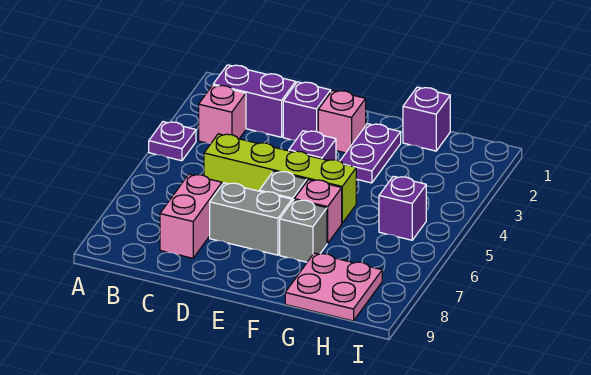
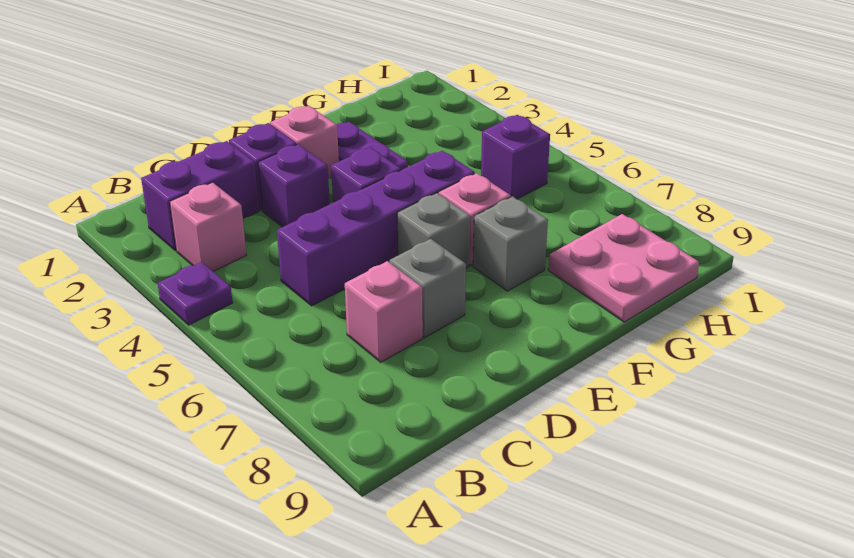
lime brick C5:F5 level 1 -> purple brick C5:F5 level 1
pink brick C7:C8 level 1 -> pink brick C7 level 1
grey brick D7:E7 level 1 -> grey brick D7 level 1
purple brick G1 level 1 -> purple brick D3 level 1

